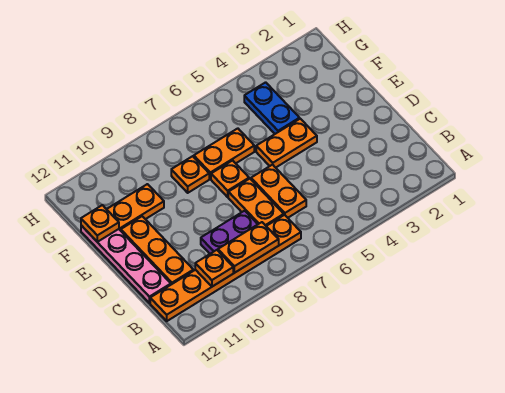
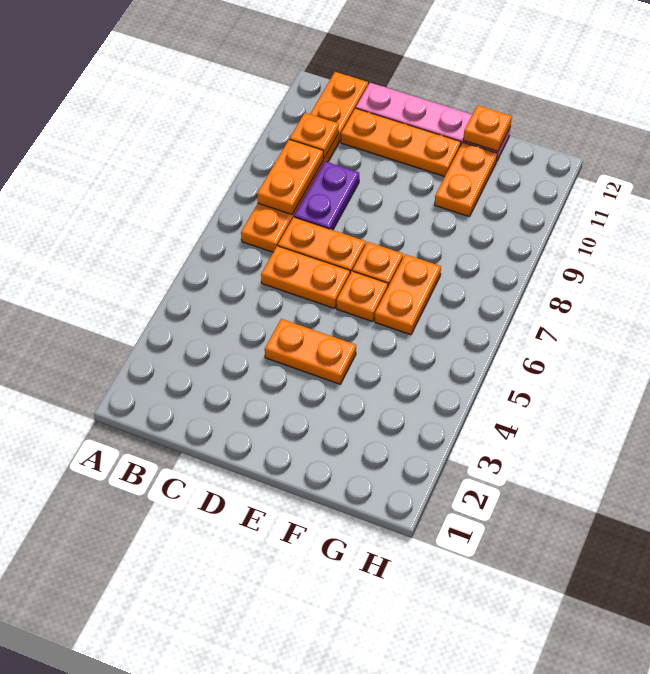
orange plate E4:E5 level 1 -> orange plate D4:E4 level 1
blue plate F4:G4 level 1 -> none
orange plate F8 level 1 -> orange plate E6 level 1

